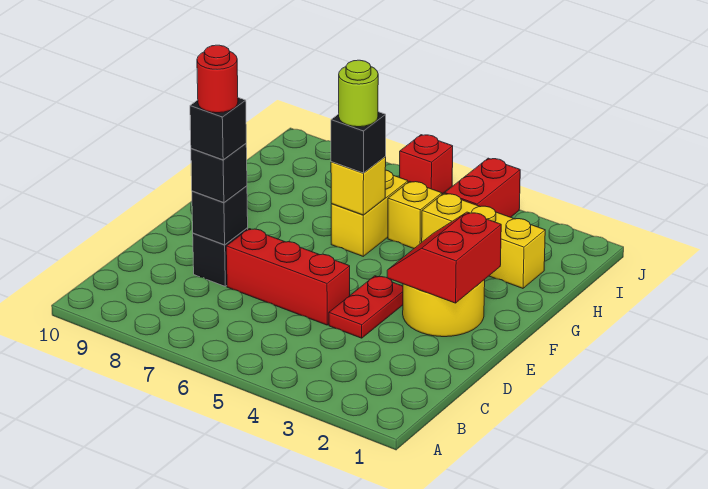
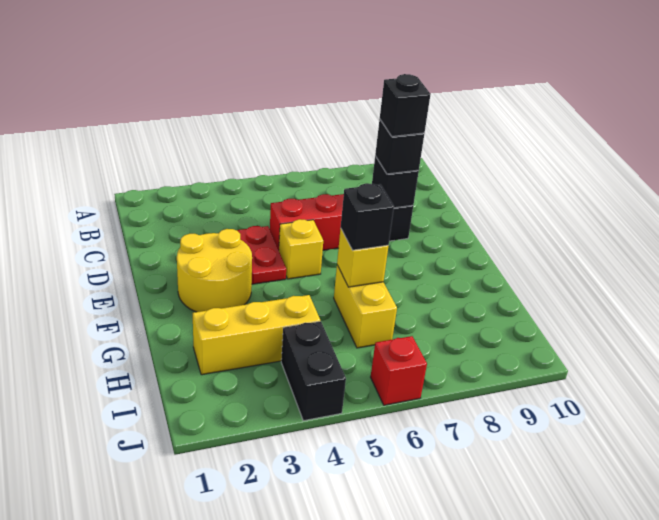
red round brick D8 level 5 -> none
red slope E2:F3 level 2 top 2 -> none
lime round brick G6 level 4 -> none
yellow brick H5 level 1 -> yellow brick E5 level 1
red brick I4:J4 level 1 -> black brick I4:J4 level 1

